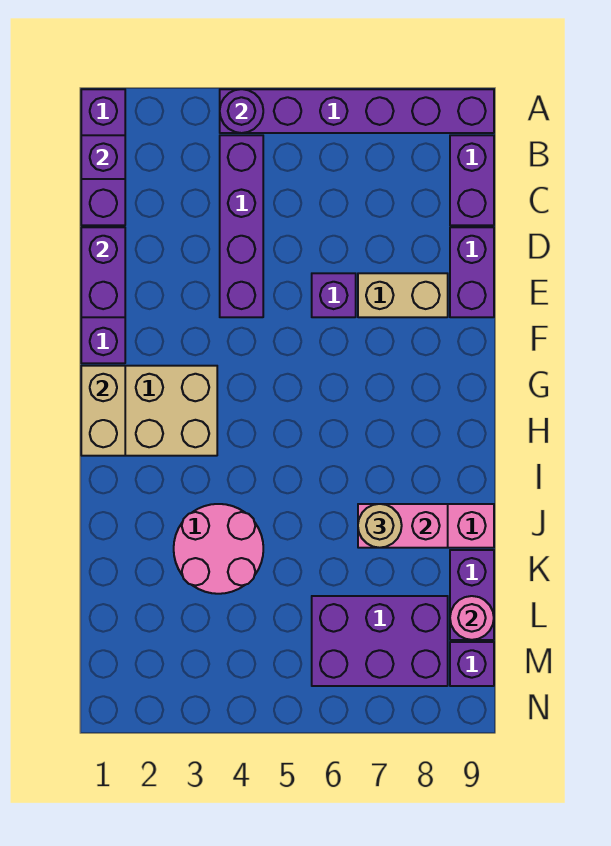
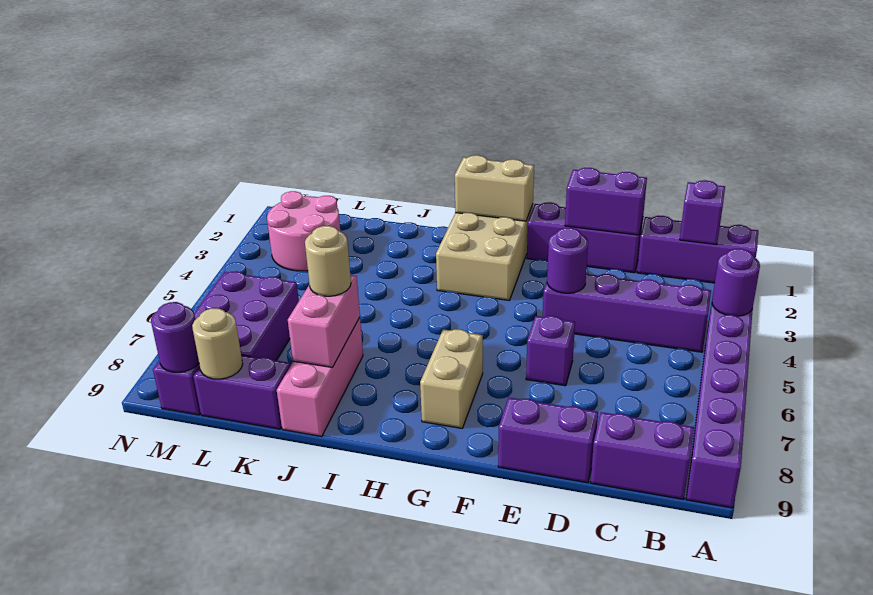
none -> purple round brick E4 level 2
tan brick E7:E8 level 1 -> tan brick G7:G8 level 1
pink round brick J3:K4 level 1 -> pink round brick L2:M3 level 1
pink round brick L9 level 2 -> tan round brick L9 level 2
none -> purple round brick M9 level 2

